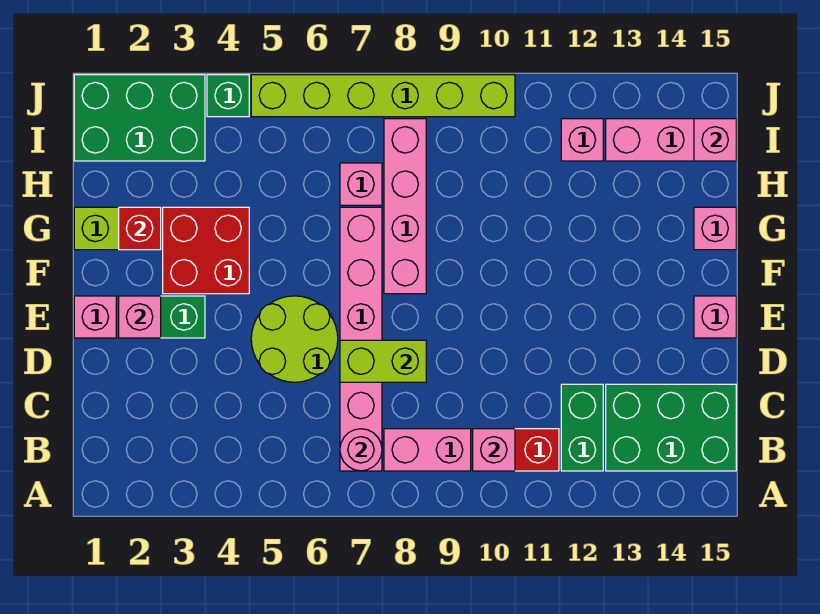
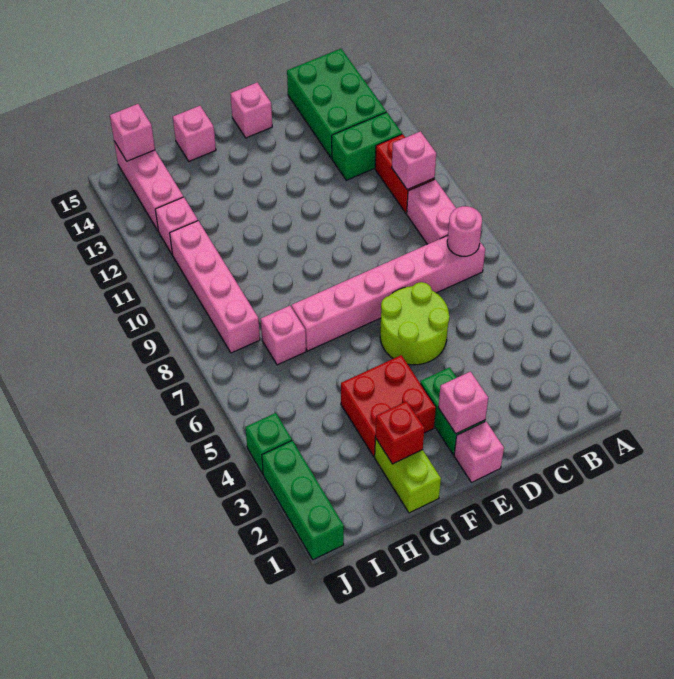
lime brick D7:D8 level 2 -> none
pink brick F8:I8 level 1 -> pink brick I8:I11 level 1
green brick I1:J3 level 1 -> green brick J1:J3 level 1
lime brick J5:J10 level 1 -> none

